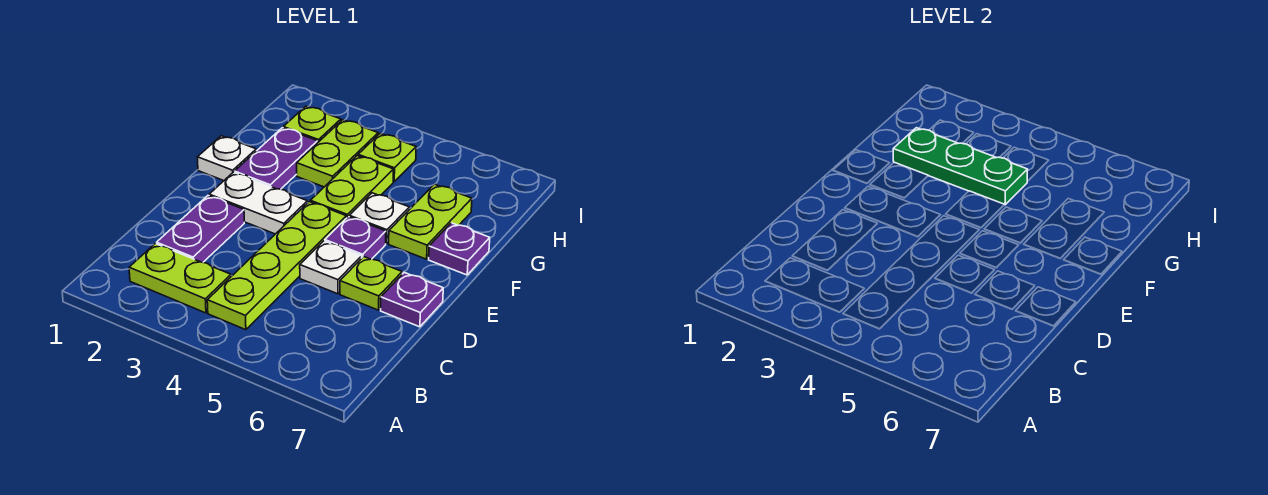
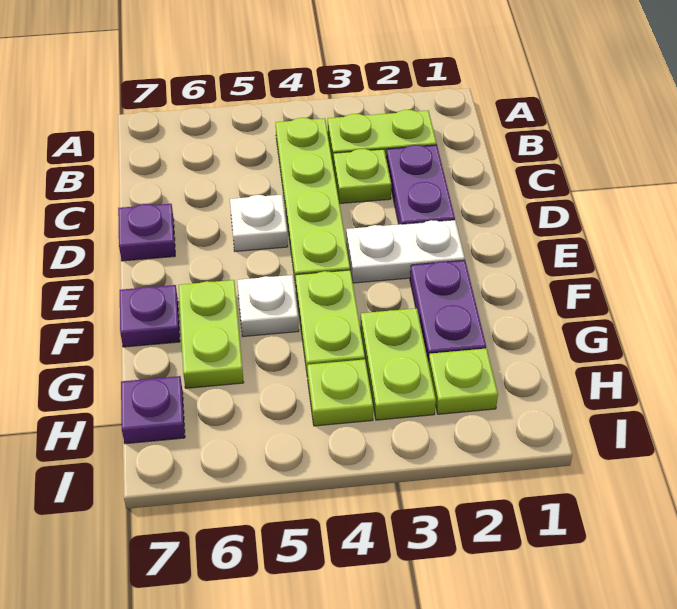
lime plate D6 level 1 -> lime plate C3 level 1
purple plate E5 level 1 -> purple plate H7 level 1
white plate F1 level 1 -> none
green plate G2:G4 level 2 -> none

